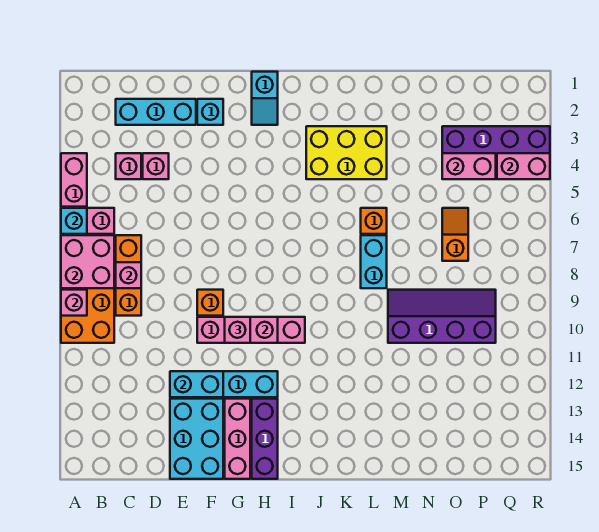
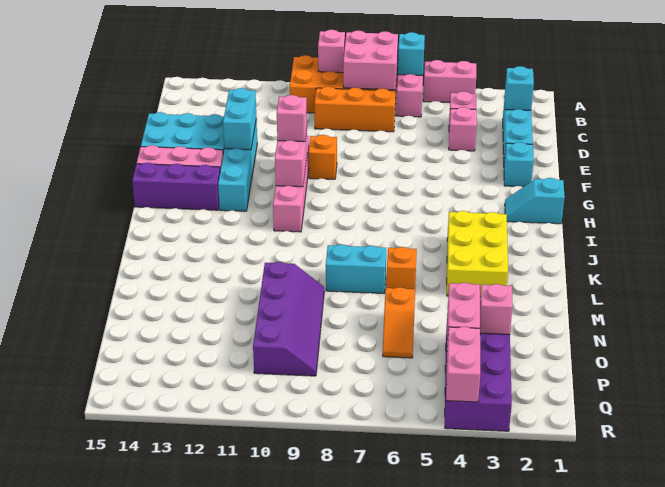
none -> cyan brick C2 level 2
pink brick C8 level 2 -> pink brick O3 level 2
orange slope O6:O7 level 1 top 7 -> orange slope N6:O6 level 1 top N

